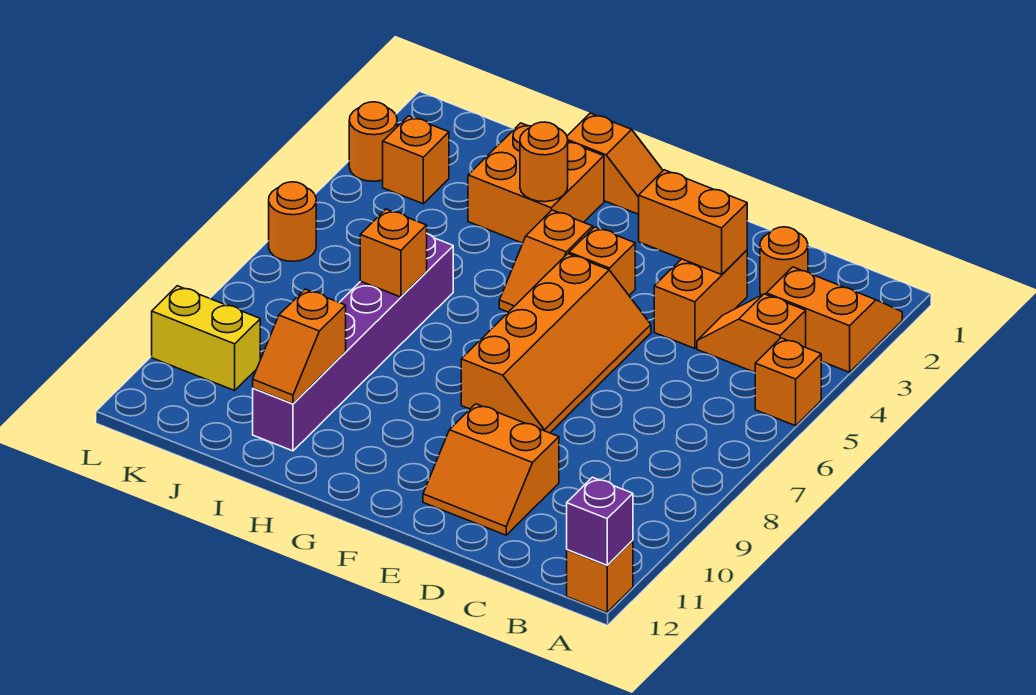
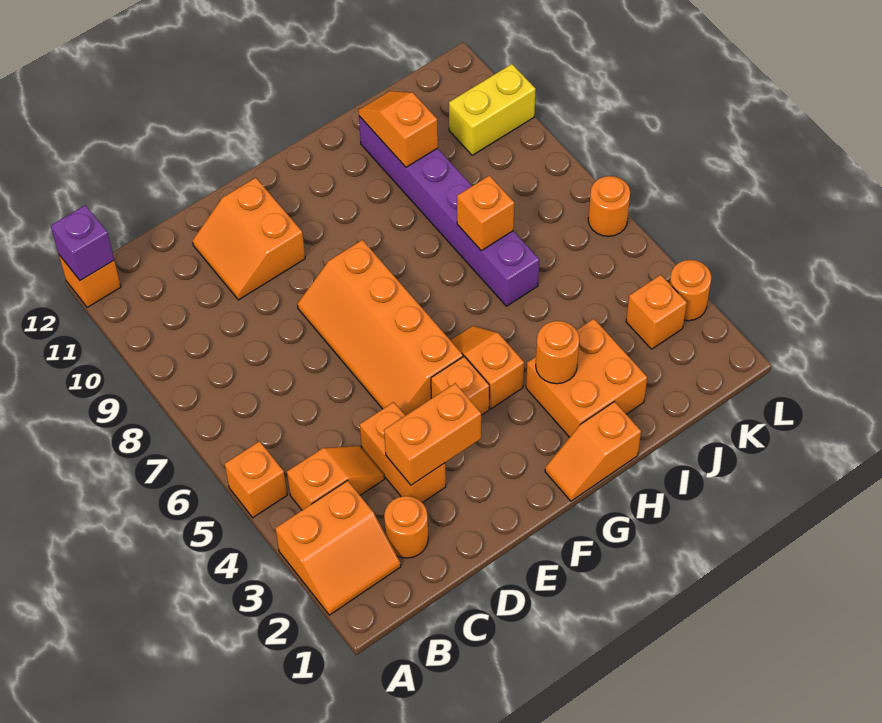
orange slope D10:E11 level 1 top 10 -> orange slope D10:E11 level 1 top E

